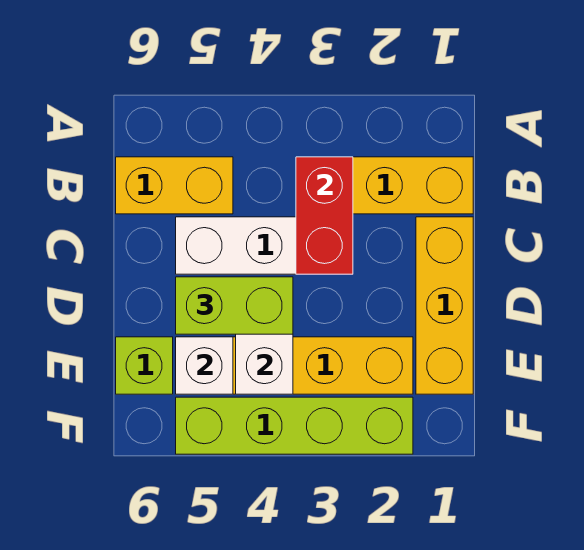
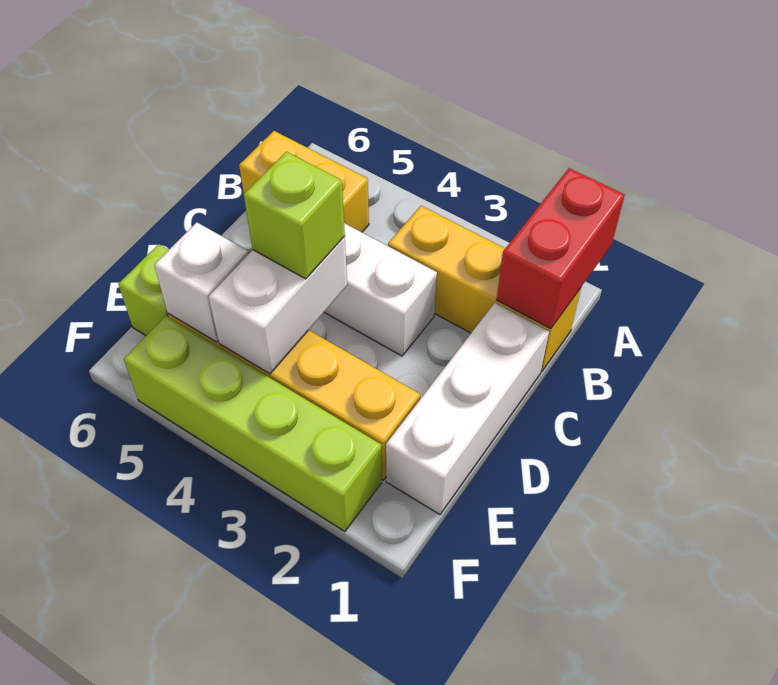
red brick B3:C3 level 2 -> red brick A1:B1 level 2
yellow brick C1:E1 level 1 -> white brick C1:E1 level 1
lime brick D4:D5 level 3 -> lime brick D4 level 3

